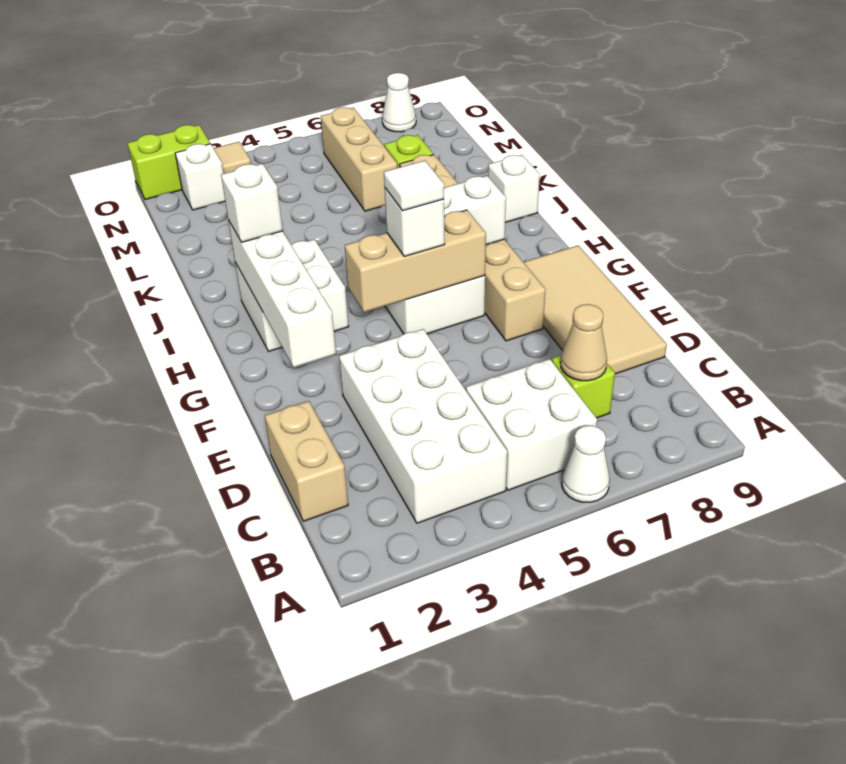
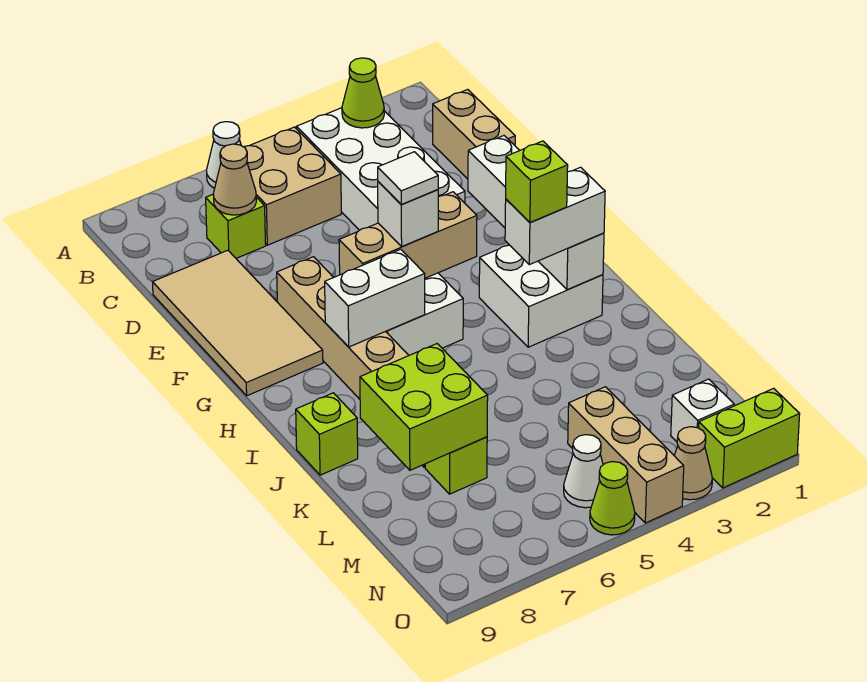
none -> lime cone B3 level 2
white brick B5:C6 level 1 -> tan brick B5:C6 level 1
white brick I2 level 3 -> white brick I2:I3 level 3
none -> lime brick I3 level 4
white brick J9 level 1 -> lime brick J9 level 1
none -> lime brick K7:L8 level 2
tan brick L6:N6 level 1 -> tan brick M4:O4 level 1
tan tile O3 level 1 -> tan cone O3 level 1
none -> lime cone O5 level 1
white cone O8 level 1 -> white cone N5 level 1

